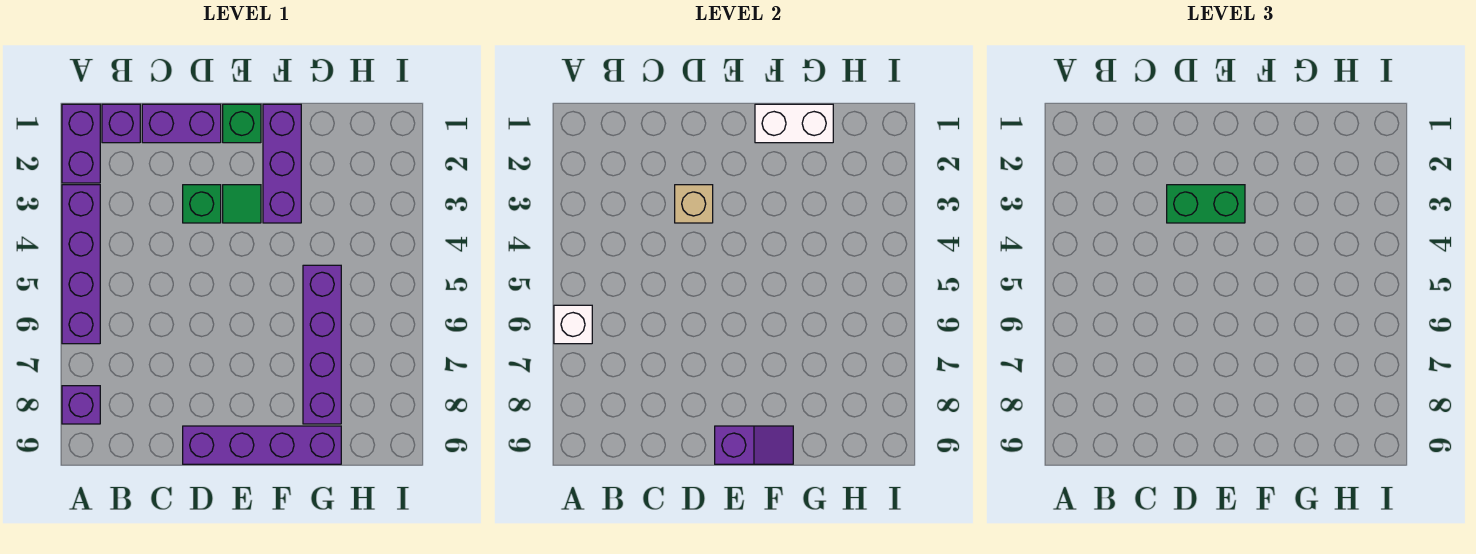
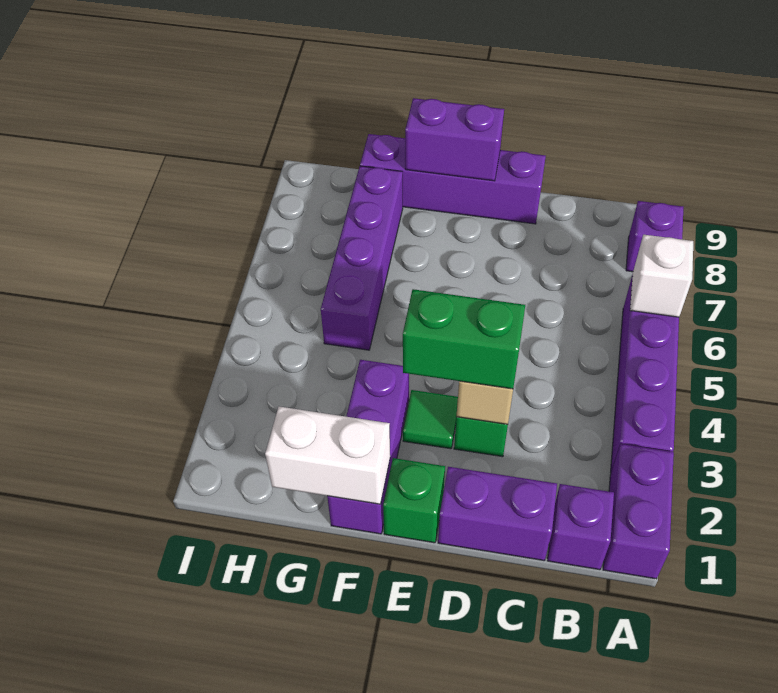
purple slope E9:F9 level 2 top E -> purple brick E9:F9 level 2

